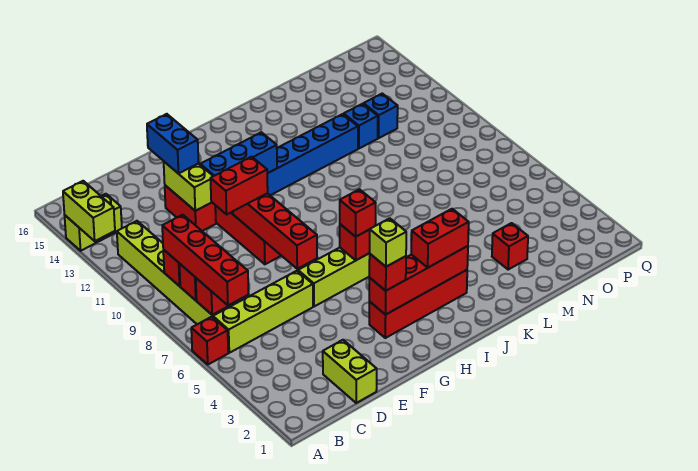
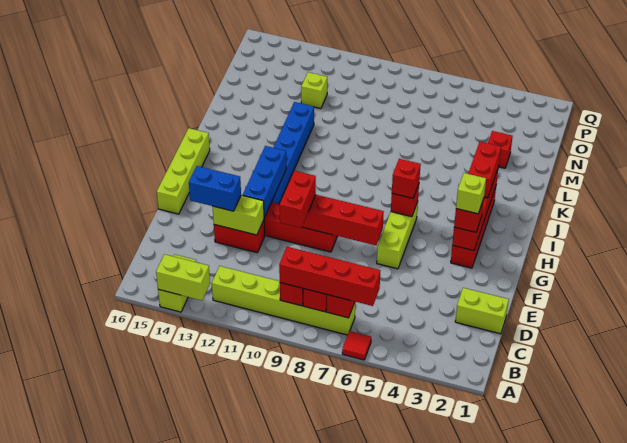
red brick A6 level 1 -> red tile A6 level 1
lime brick B6:E6 level 1 -> lime brick F16:I16 level 1
blue brick M12 level 1 -> none
blue brick N12 level 1 -> lime brick N12 level 1

